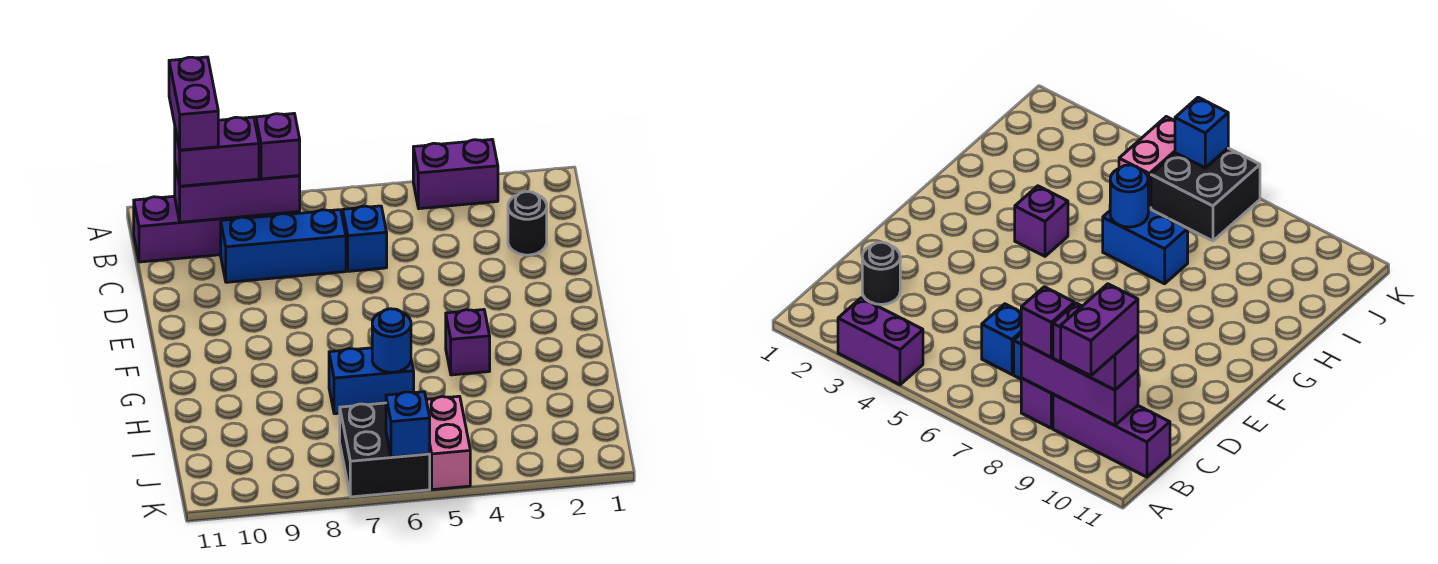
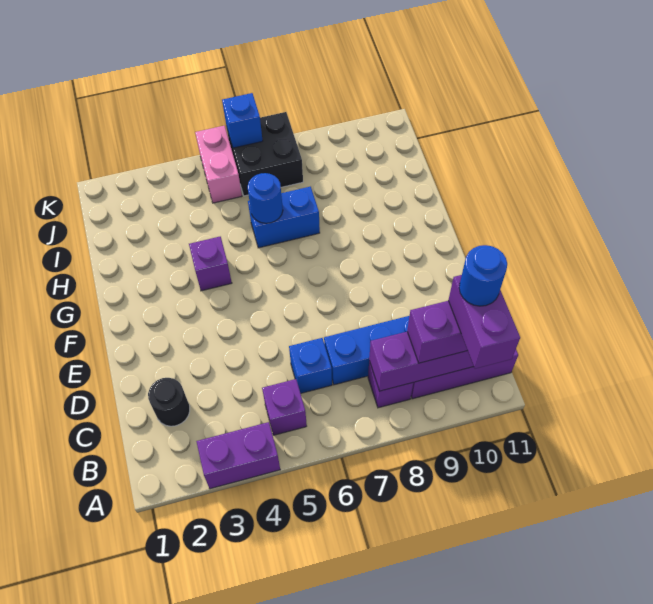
purple brick B8 level 3 -> purple brick B5 level 1
none -> blue round brick B10 level 5

